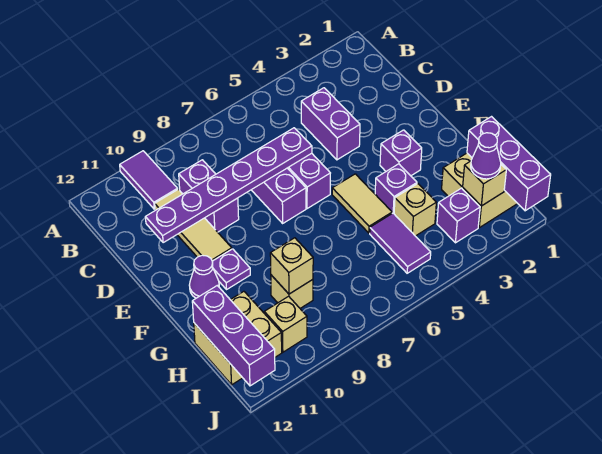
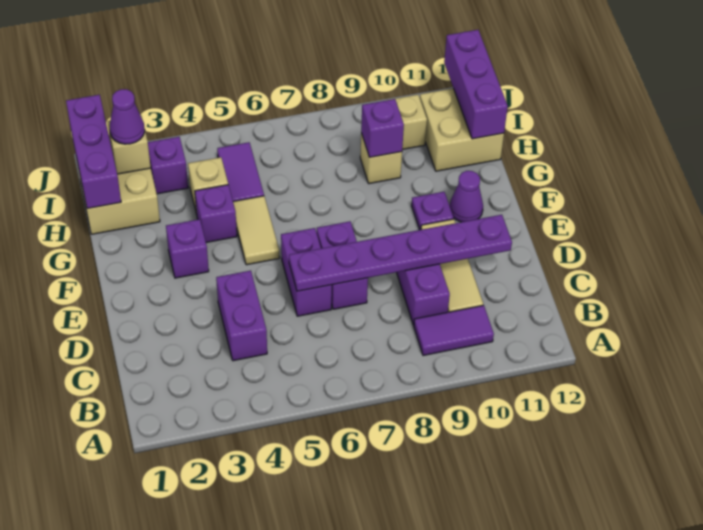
purple tile A10:B10 level 1 -> purple tile B9:B10 level 1
tan brick H9 level 2 -> purple brick H9 level 2

